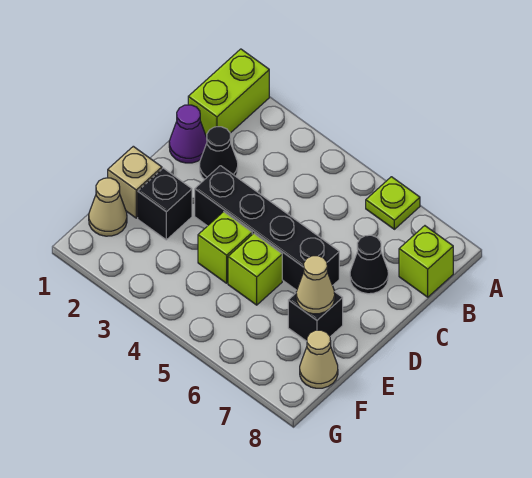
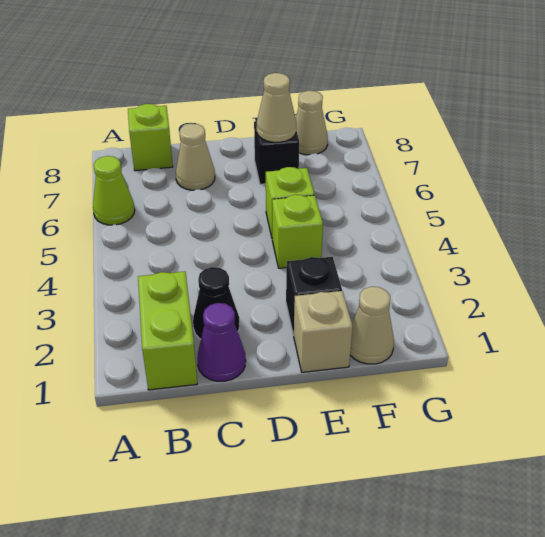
lime brick A1:B1 level 1 -> lime brick B1:B2 level 1
lime plate A6 level 1 -> lime cone A6 level 1
black cone C7 level 1 -> tan cone C7 level 1
black brick D3:D6 level 1 -> none

